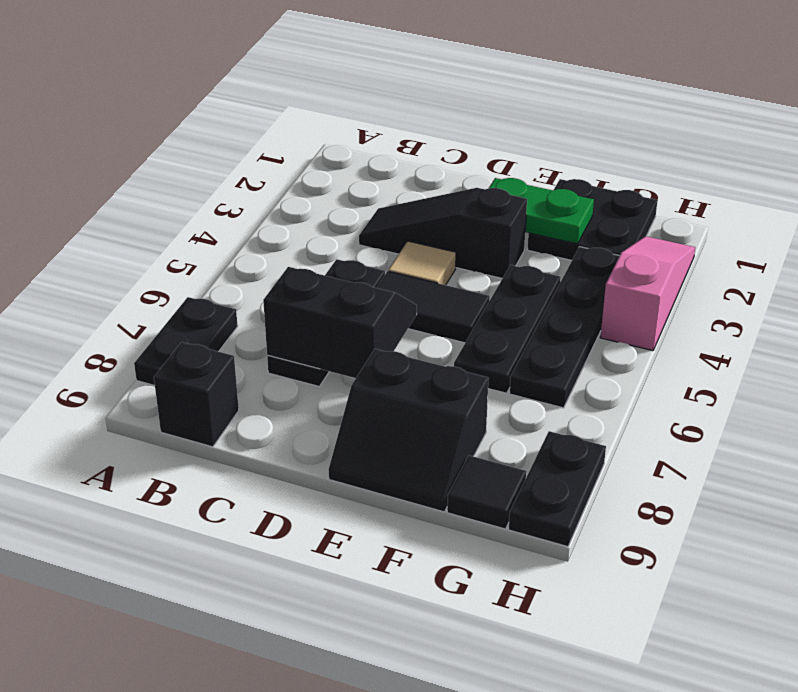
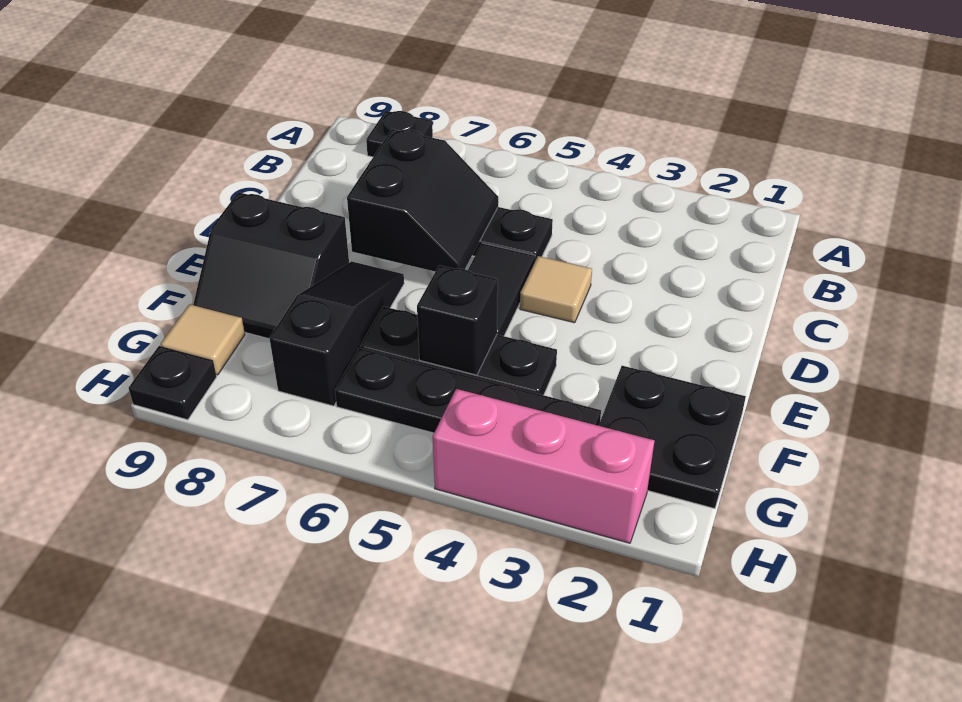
black plate A7:A8 level 1 -> black plate A8 level 1
black brick B9 level 1 -> black brick F5 level 2
black slope C3:E3 level 1 top E -> black slope E7:G7 level 1 top G
green plate E2:F2 level 2 -> none
black slope E8:F9 level 1 top 8 -> black slope E8:F9 level 1 top E
black tile G9 level 1 -> tan tile G9 level 1
pink slope H2:H4 level 1 top 4 -> pink brick H2:H4 level 1
black plate H8:H9 level 1 -> black plate H9 level 1

